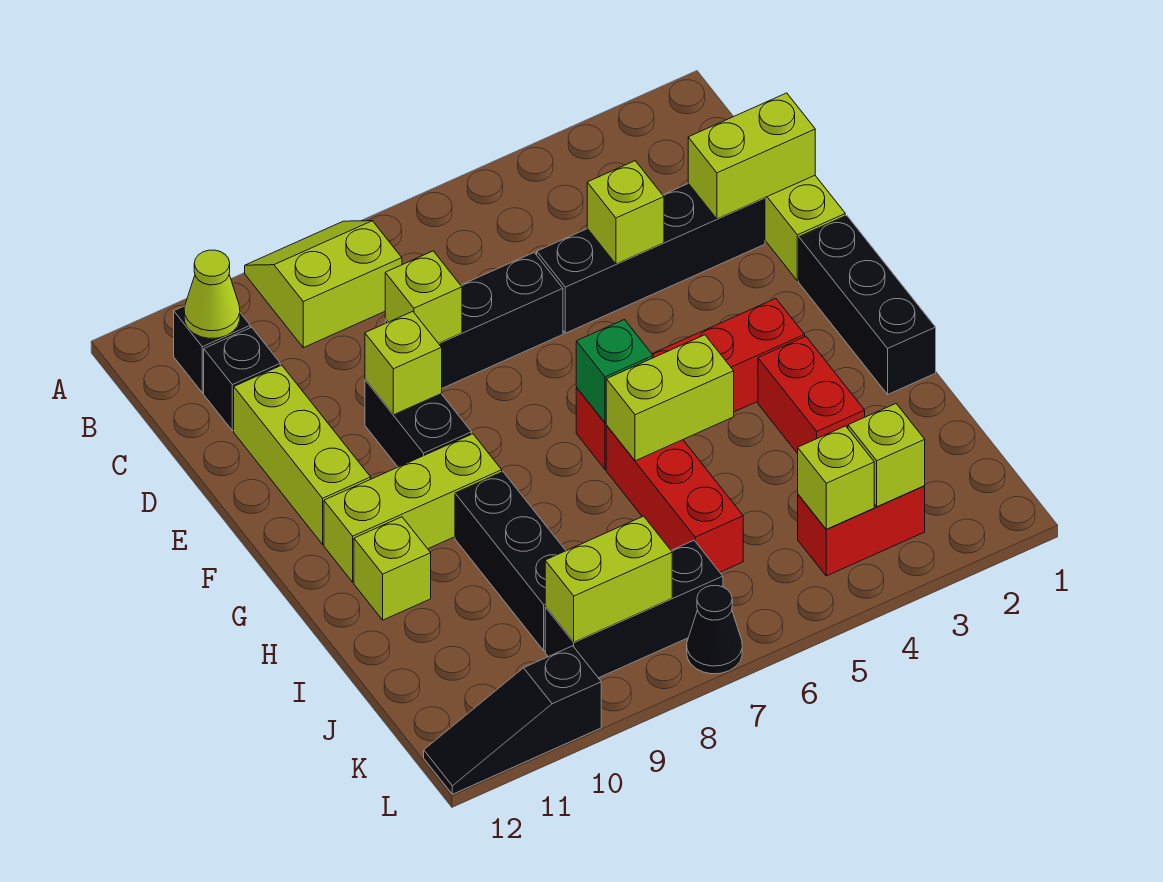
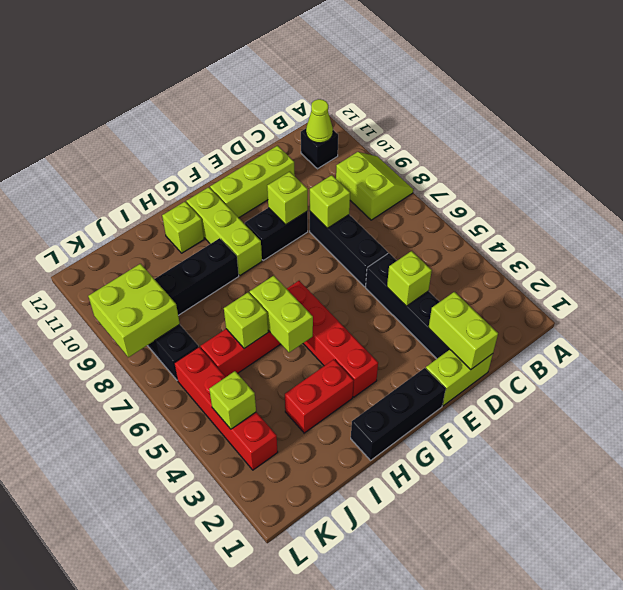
black brick C11 level 1 -> none
green brick G6 level 2 -> none
red brick K3:K4 level 1 -> red brick K3:K6 level 1
lime brick K3 level 2 -> lime brick I6 level 2
lime brick K8:K9 level 2 -> lime brick K8:L9 level 2
black cone L7 level 1 -> none
black slope L10:L12 level 1 top 10 -> none

